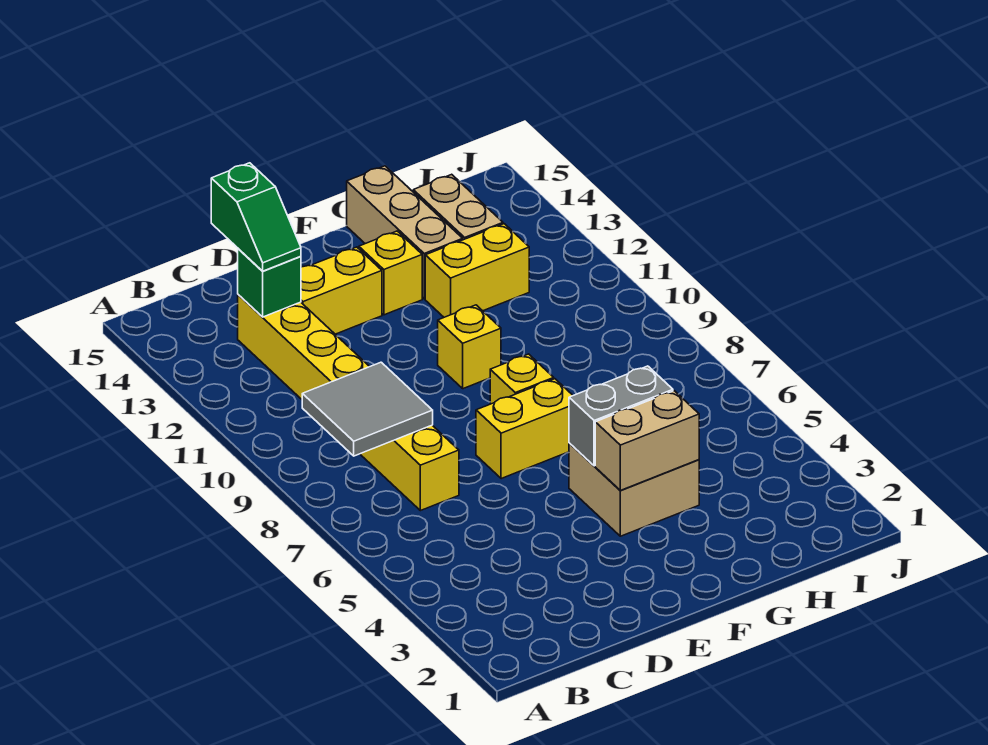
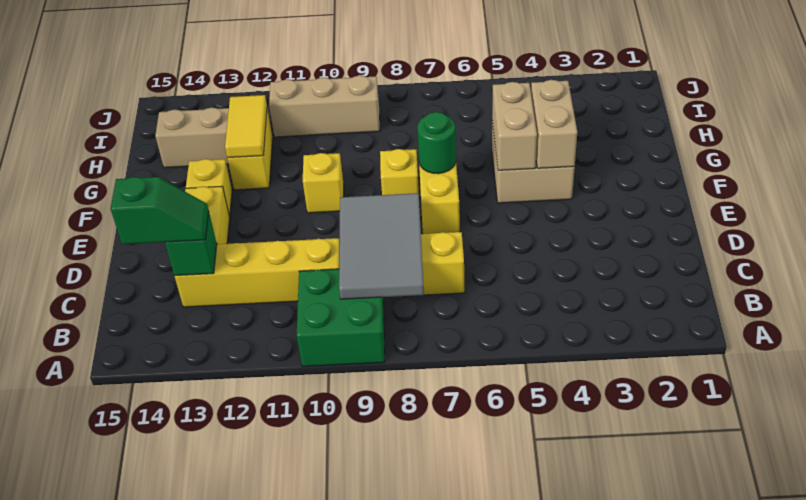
none -> green brick A9:B10 level 1
grey tile B8:C9 level 2 -> grey tile B8:D9 level 2
grey brick F5:G5 level 2 -> tan brick F5:G5 level 2
none -> green round brick F7 level 2
none -> yellow tile G12:H12 level 2
tan brick G13:G15 level 1 -> tan brick I9:I11 level 1

